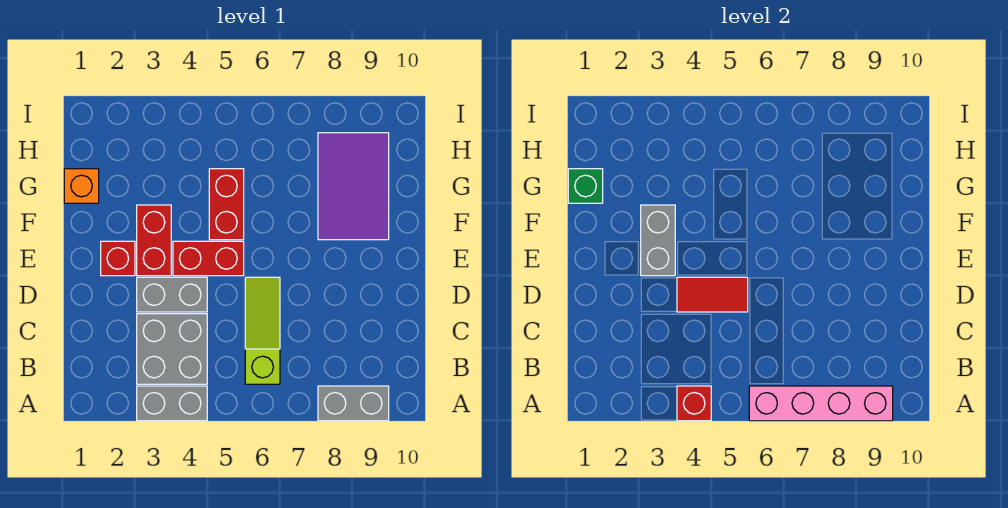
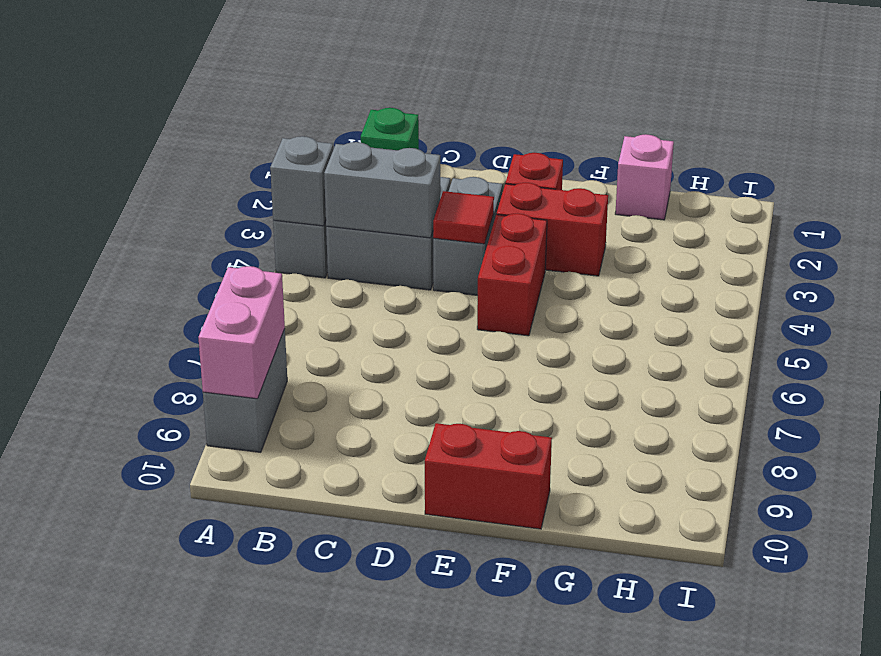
red brick A4 level 2 -> grey brick A4 level 2
pink brick A6:A9 level 2 -> pink brick A8:A9 level 2
lime slope B6:D6 level 1 top B -> none
red tile D4:D5 level 2 -> red tile D4 level 2
grey brick E3:F3 level 2 -> grey brick B4:C4 level 2
red brick F5:G5 level 1 -> red brick E10:F10 level 1
purple tile F8:H9 level 1 -> none
orange brick G1 level 1 -> pink brick G1 level 1
green brick G1 level 2 -> green brick B1 level 1

